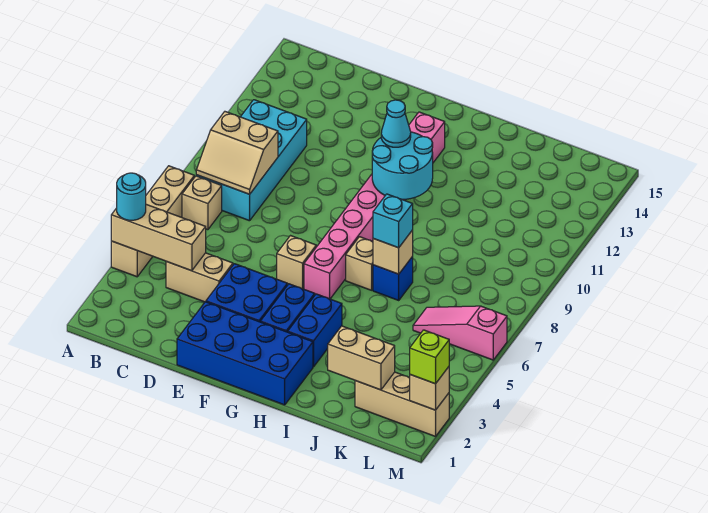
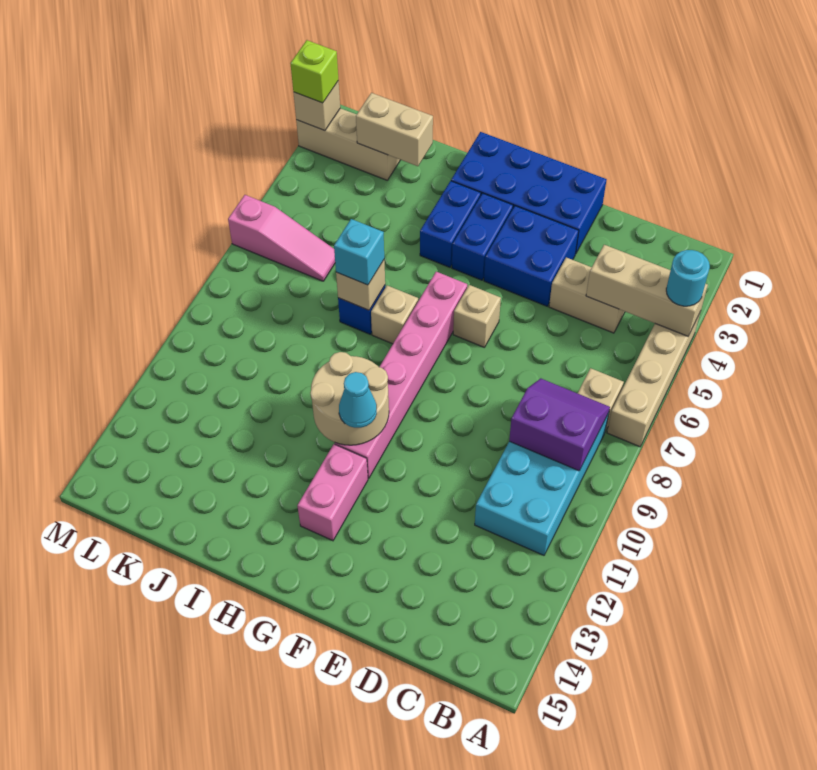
tan slope B8:C9 level 2 top 9 -> purple slope B8:C9 level 2 top 9
cyan round brick G10:H11 level 2 -> tan round brick G10:H11 level 2

